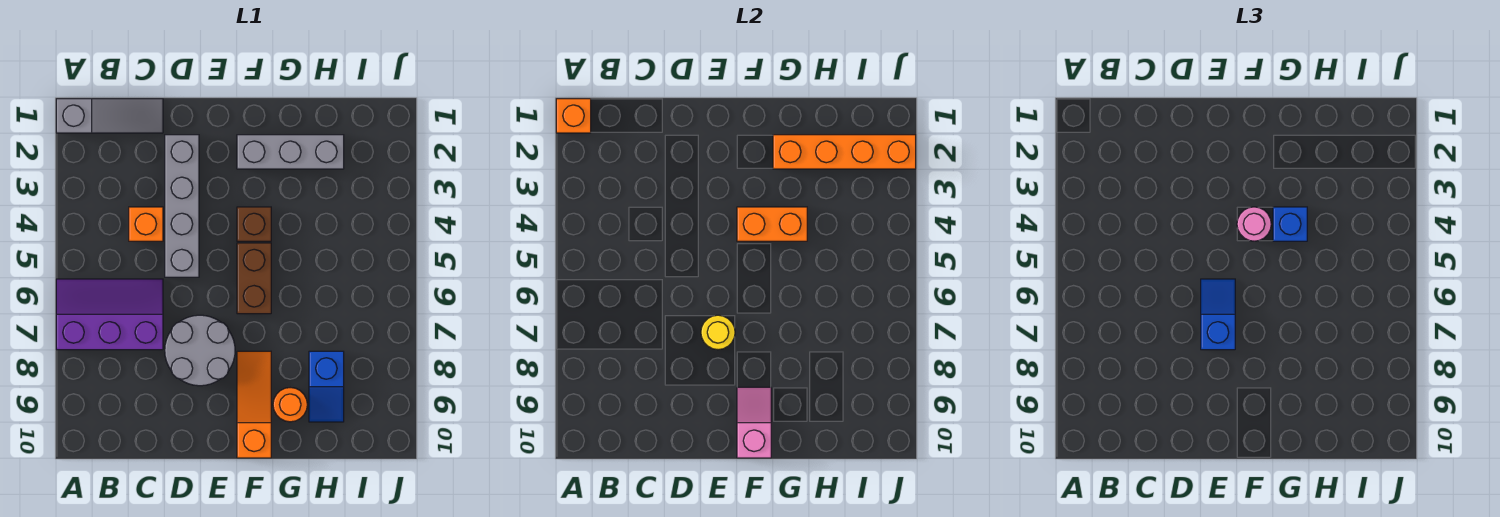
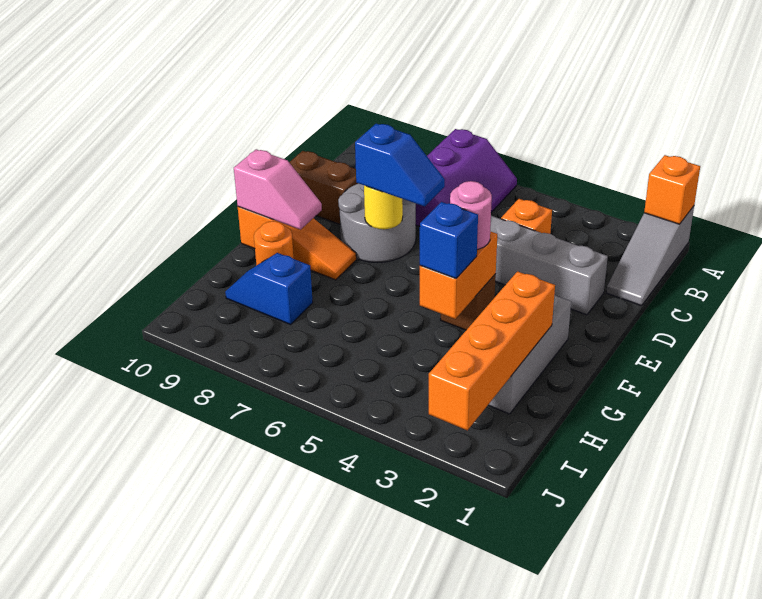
brown brick F5:F6 level 1 -> brown brick D9:D10 level 1

